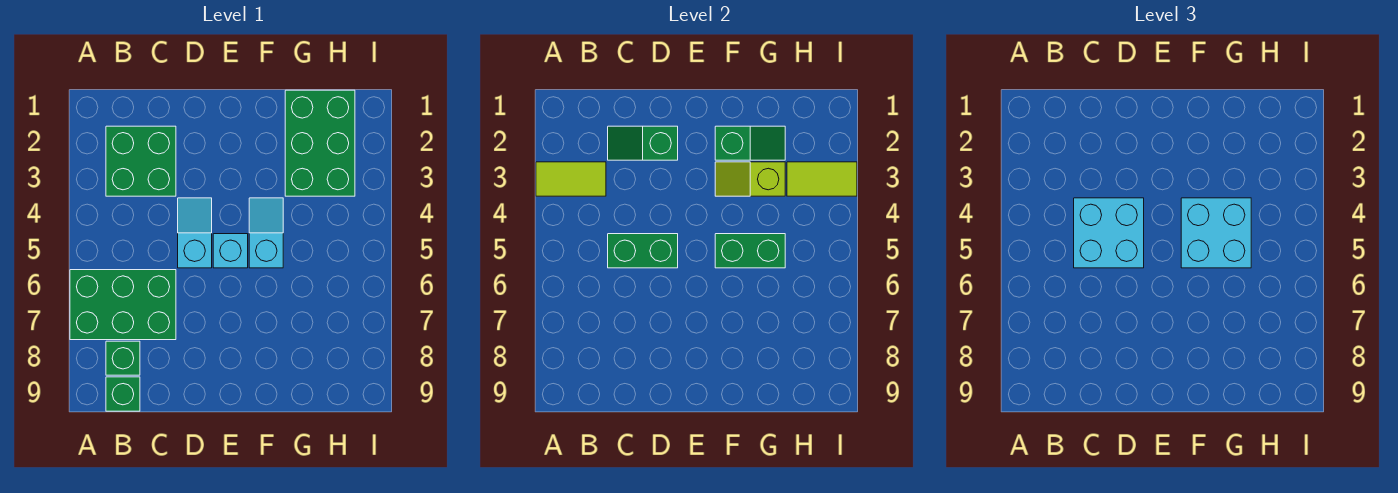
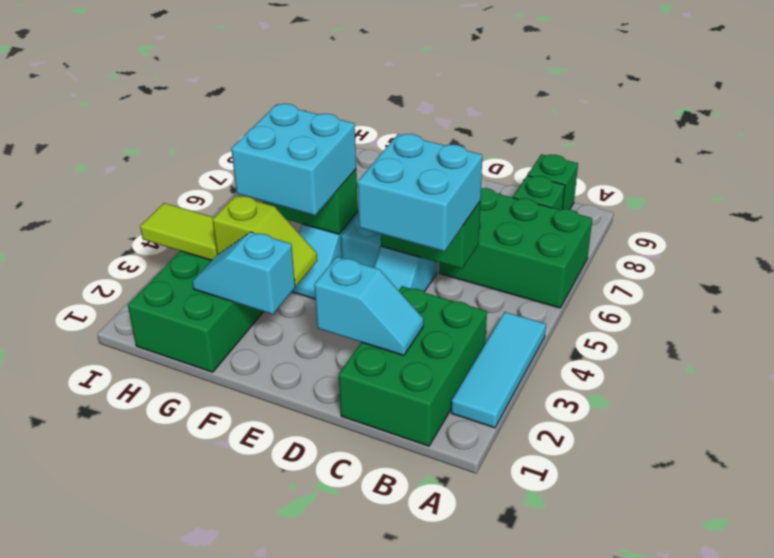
none -> cyan tile A2:A4 level 1
lime tile A3:B3 level 2 -> none
green brick B2:C3 level 1 -> green brick B1:C3 level 1
green slope C2:D2 level 2 top D -> cyan slope C2:D2 level 2 top D
green slope F2:G2 level 2 top F -> cyan slope F2:G2 level 2 top F

